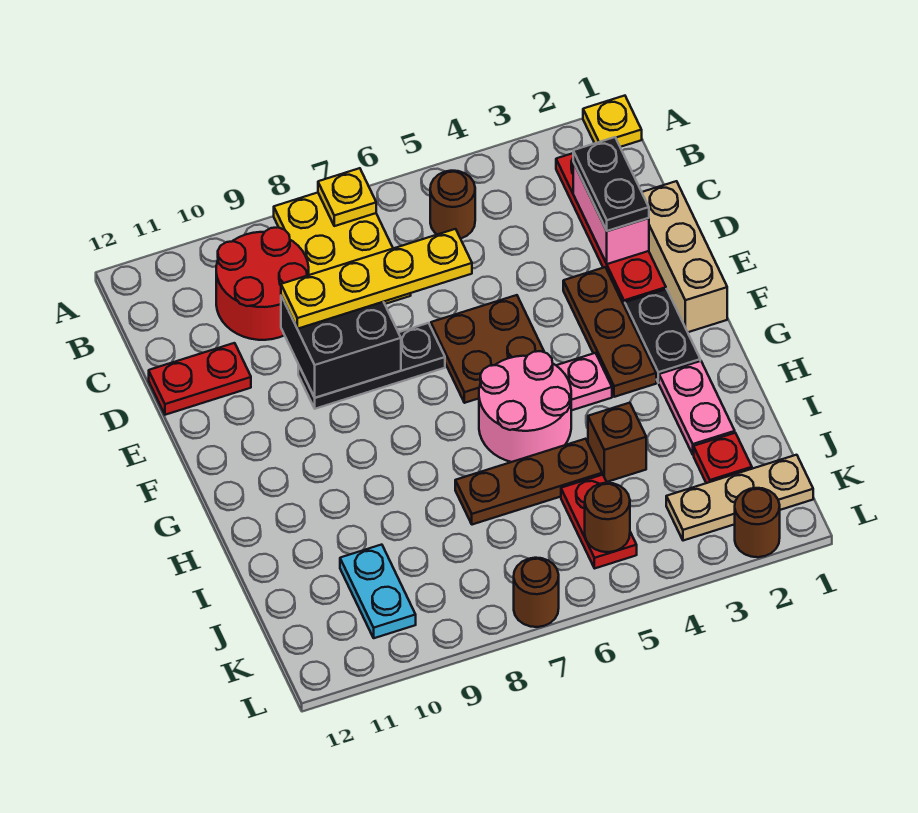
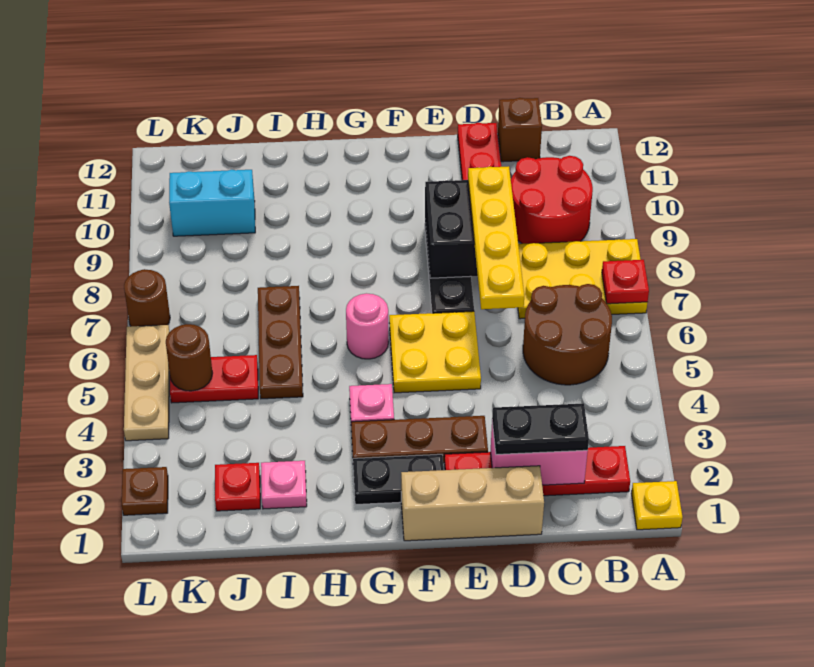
yellow plate A7 level 2 -> red plate A7 level 2
brown round brick B5 level 1 -> brown round brick B5:C6 level 1
brown plate E5:F6 level 1 -> yellow plate E5:F6 level 1
pink round brick G5:H6 level 1 -> pink round brick G6 level 1
pink plate H2:I2 level 1 -> pink plate I2 level 1
brown brick I4 level 1 -> brown brick C12 level 1
cyan plate J10:K10 level 1 -> cyan brick J10:K10 level 1
tan plate K1:K3 level 1 -> tan plate L4:L6 level 1
brown round brick L2 level 1 -> brown plate L2 level 1

